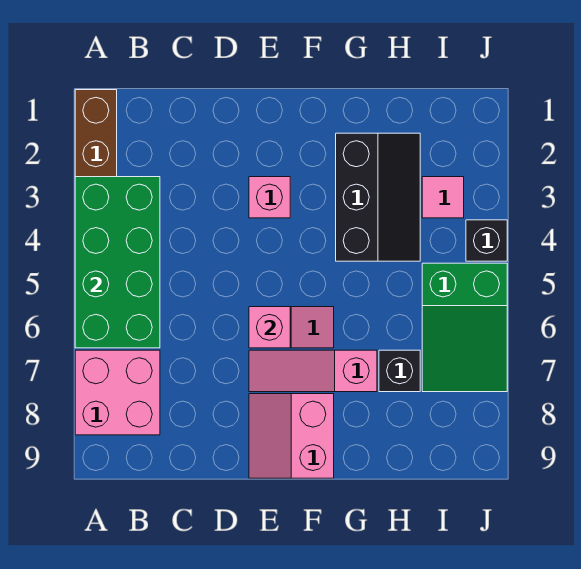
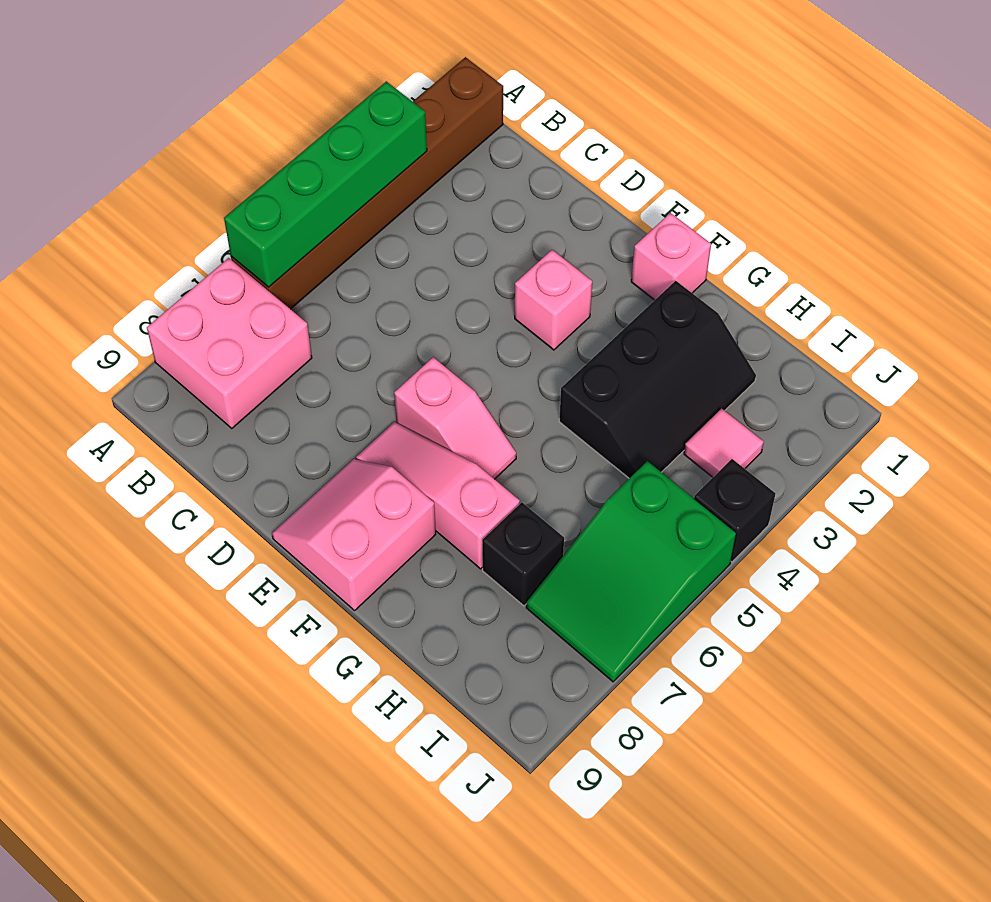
green brick A3:B6 level 2 -> green brick A3:A6 level 2
pink brick E6 level 2 -> pink brick F1 level 1

